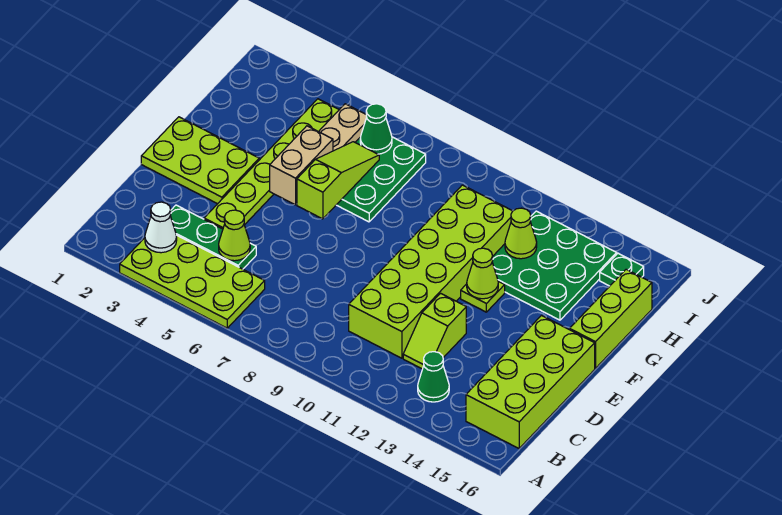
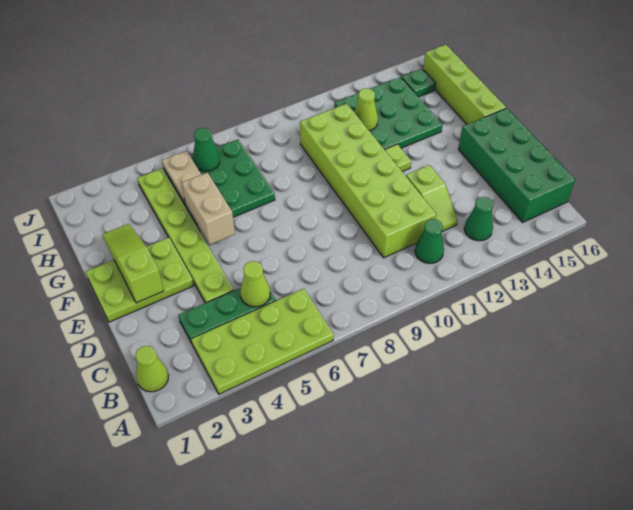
white cone B3 level 2 -> none
none -> green cone B11 level 1
lime brick B15:E16 level 1 -> green brick B15:E16 level 1
lime slope F6:H6 level 2 top F -> lime slope E2:G2 level 2 top E
lime cone F12 level 2 -> lime cone B1 level 1
lime brick F16:H16 level 1 -> lime brick F16:I16 level 1

